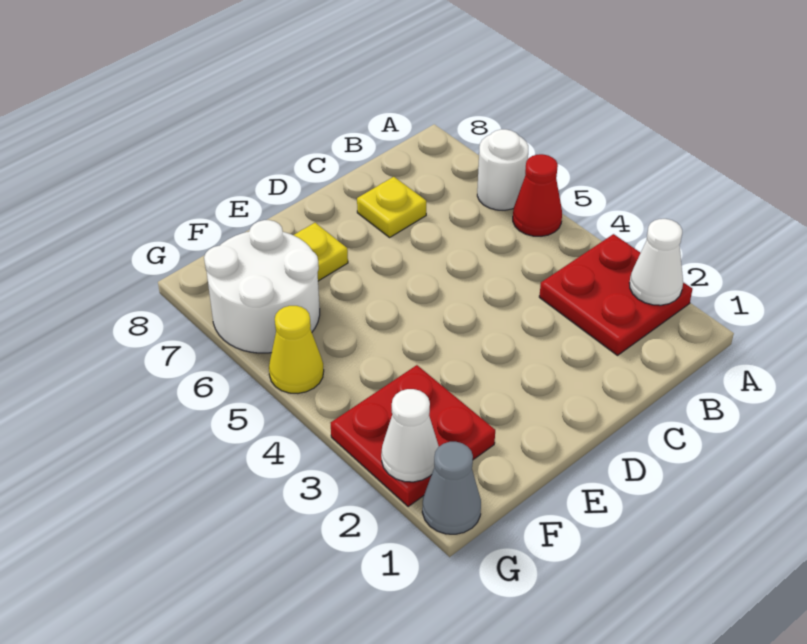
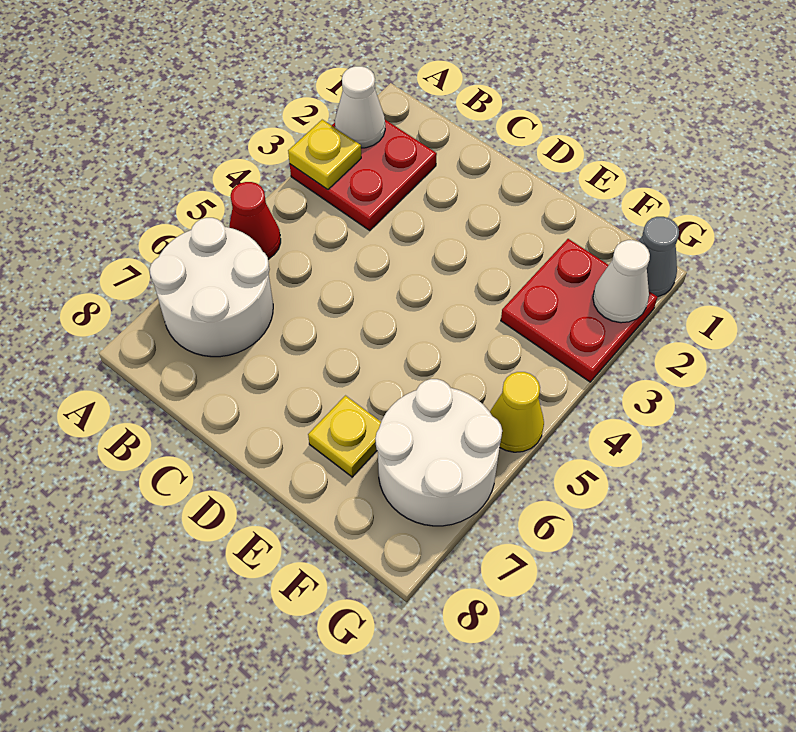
white round brick A6 level 1 -> white round brick A6:B7 level 1
yellow plate C7 level 1 -> yellow plate A3 level 2

